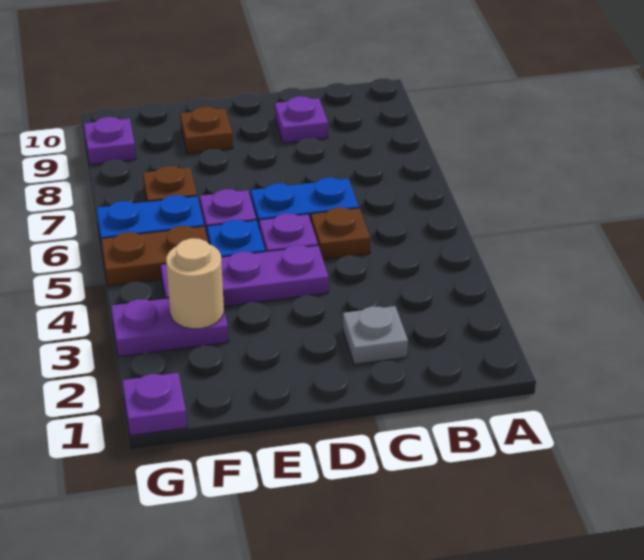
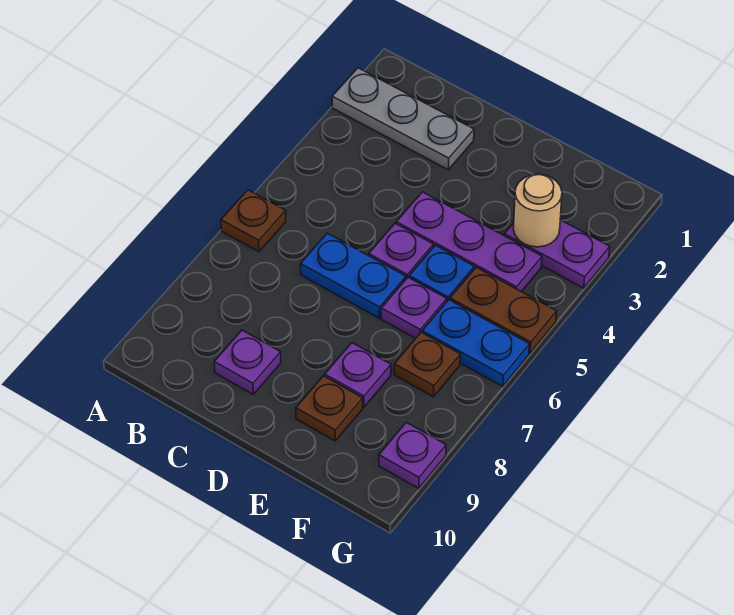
grey plate C2 level 1 -> grey plate A2:C2 level 1
brown plate C5 level 1 -> brown plate A6 level 1
purple plate G1 level 1 -> purple plate E8 level 1

